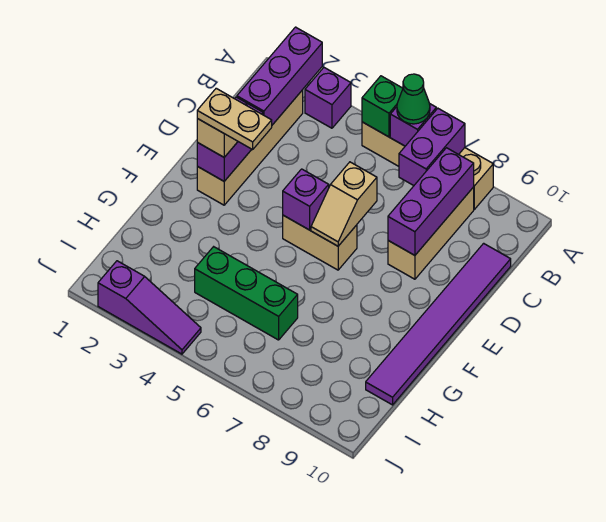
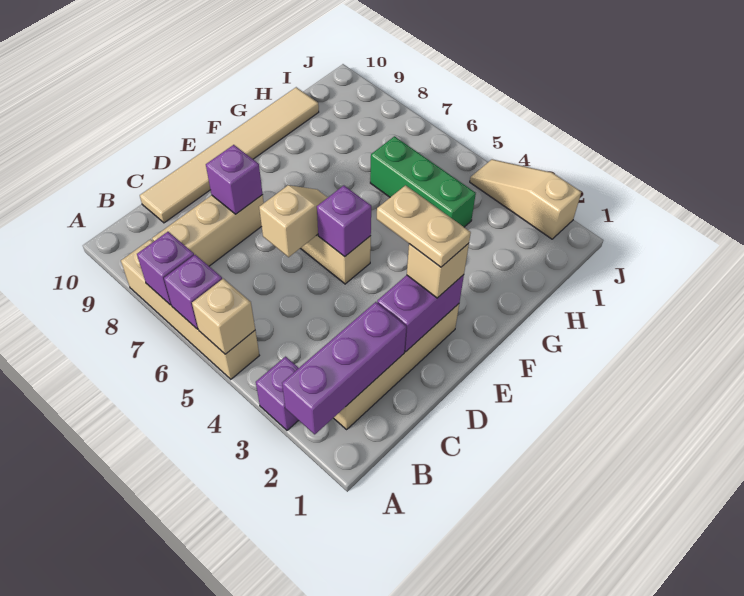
green brick A5 level 2 -> tan brick A5 level 2
green cone A6 level 3 -> none
purple brick A7:B7 level 2 -> purple brick A7 level 2
purple brick B8:D8 level 2 -> purple brick D8 level 2
purple tile C10:H10 level 1 -> tan tile C10:H10 level 1
purple slope J2:J4 level 1 top 2 -> tan slope J2:J4 level 1 top 2

